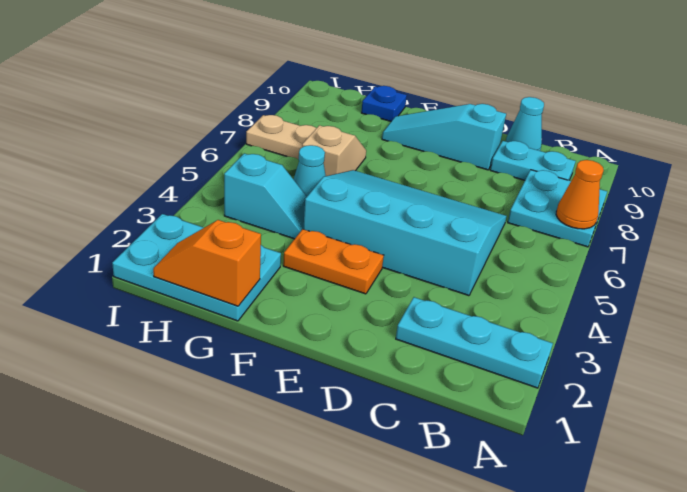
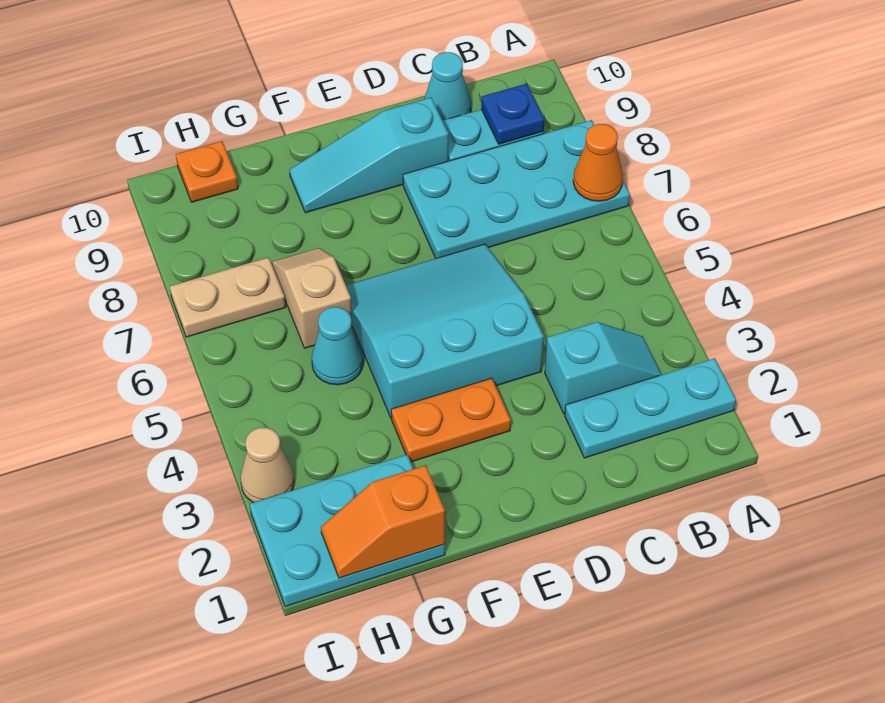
cyan plate A7:B8 level 1 -> cyan plate A7:D8 level 1
cyan slope C4:F6 level 1 top 4 -> cyan slope D4:F6 level 1 top 4
cyan slope G4:H4 level 1 top H -> cyan slope B3:C3 level 1 top C
blue plate G10 level 1 -> blue plate B9 level 2
none -> orange plate H10 level 1
none -> tan cone I3 level 1

